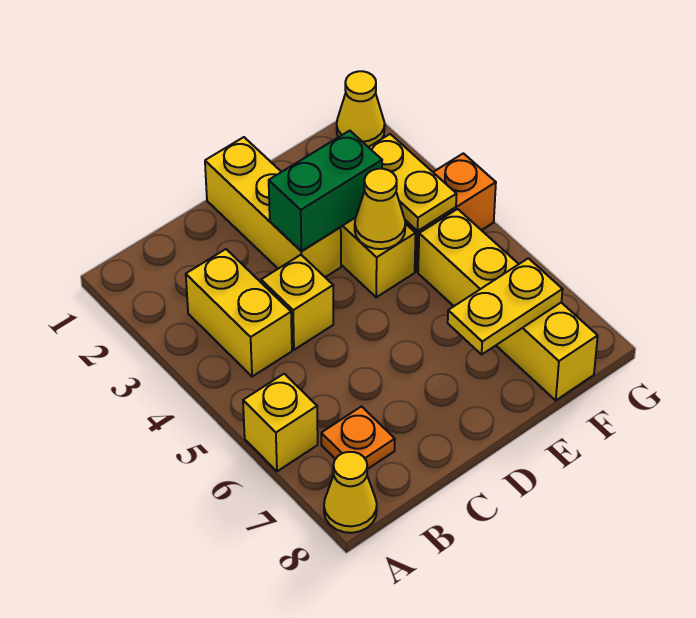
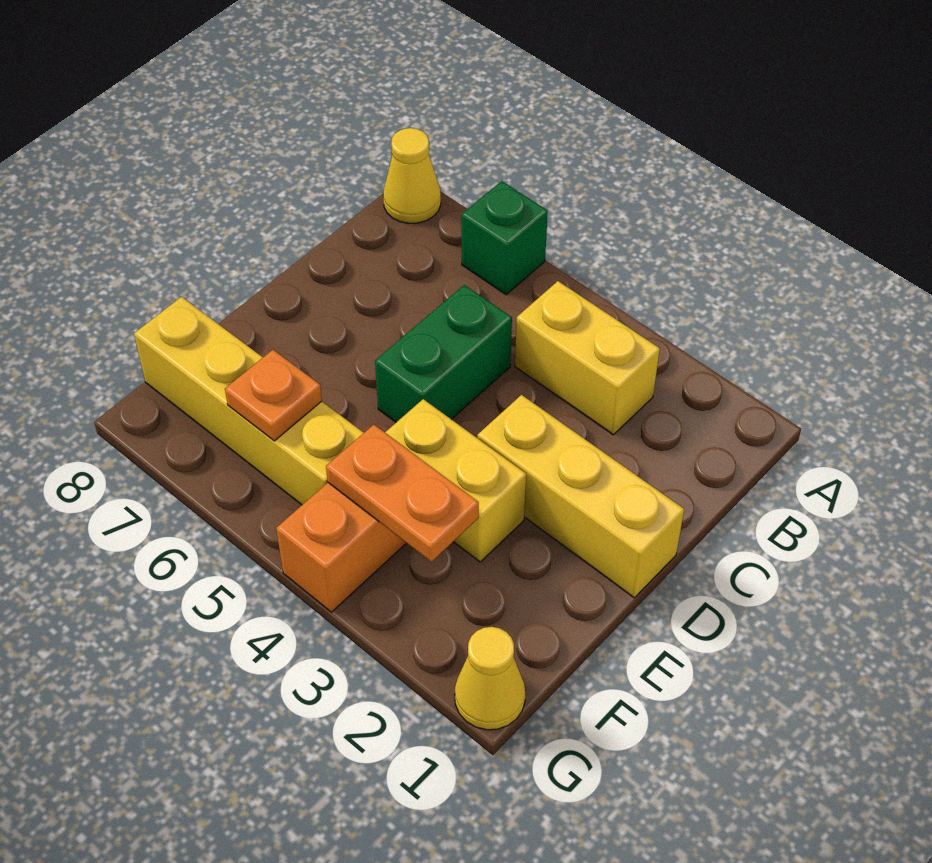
yellow brick A6 level 1 -> green brick A6 level 1
orange plate B7 level 1 -> orange plate F6 level 2
yellow brick C4 level 1 -> none
green brick D3:E3 level 2 -> green brick C5:D5 level 1
yellow cone E4 level 2 -> none
yellow plate E7:F7 level 2 -> none
yellow plate F3:F4 level 2 -> orange plate F3:F4 level 2

